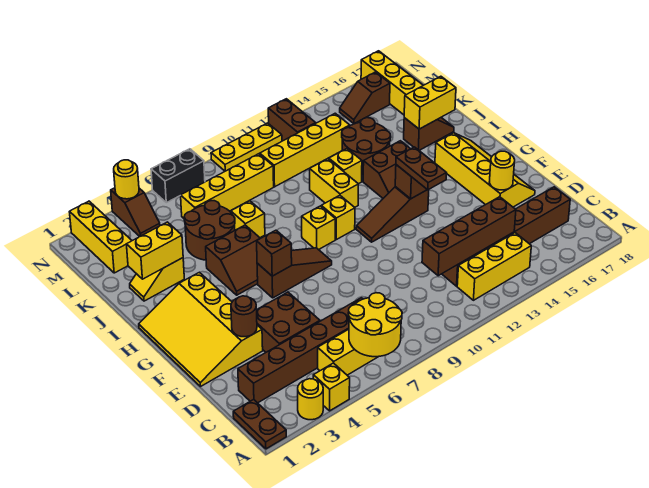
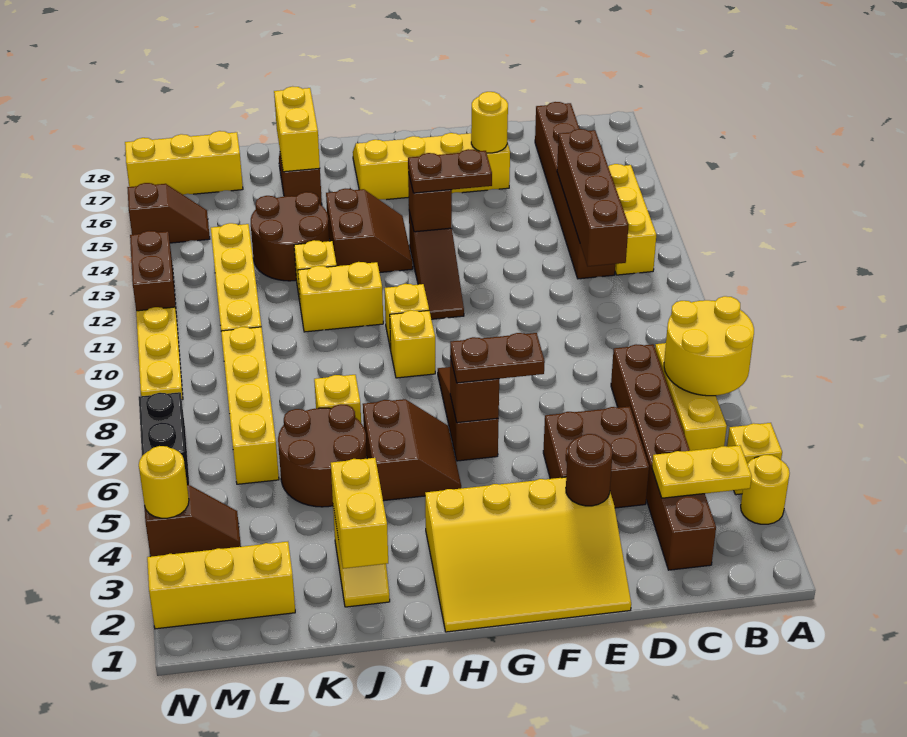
brown plate A1:B1 level 1 -> brown plate F6:G6 level 3
none -> yellow plate B3:C3 level 2
brown brick M12:N12 level 1 -> brown brick N12:N13 level 1
brown slope M15:M16 level 1 top 16 -> brown slope M15:N15 level 1 top N

